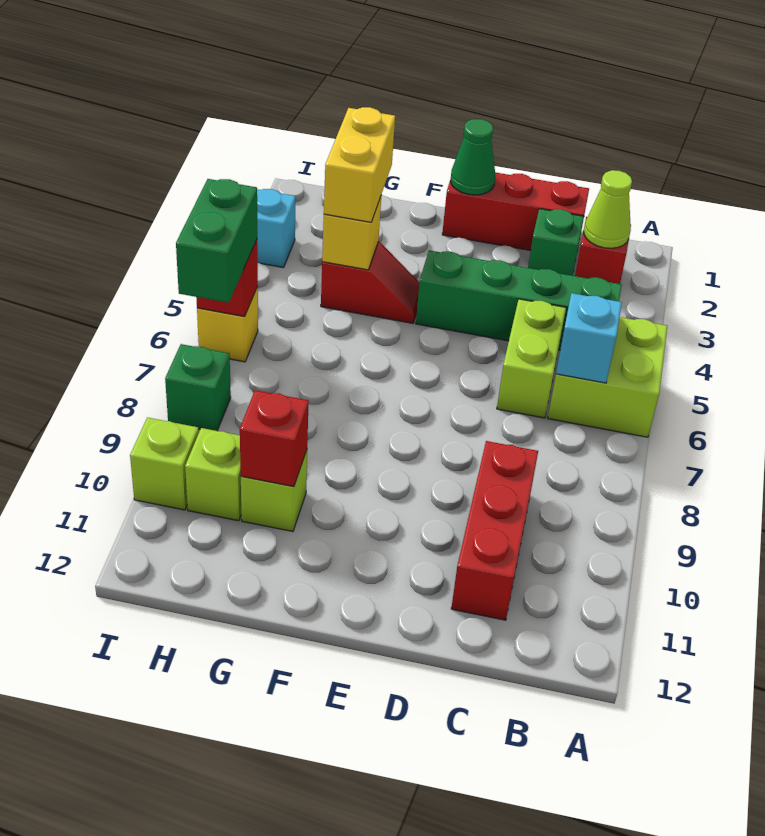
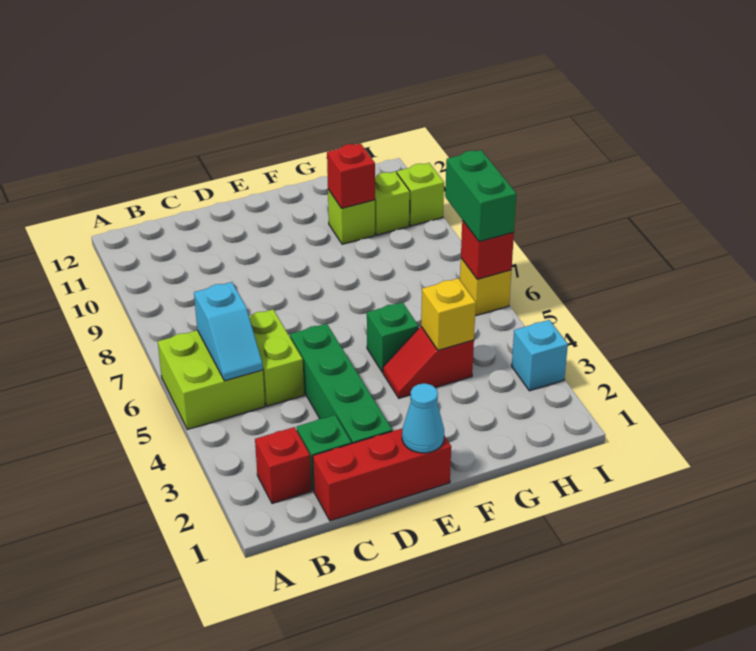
lime cone B2 level 2 -> none
green brick B4:E4 level 1 -> green brick D2:D5 level 1
red brick C9:C11 level 1 -> none
green cone E1 level 2 -> cyan cone E1 level 2
yellow brick G3:G4 level 3 -> none
green brick I8 level 1 -> green brick F5 level 1

